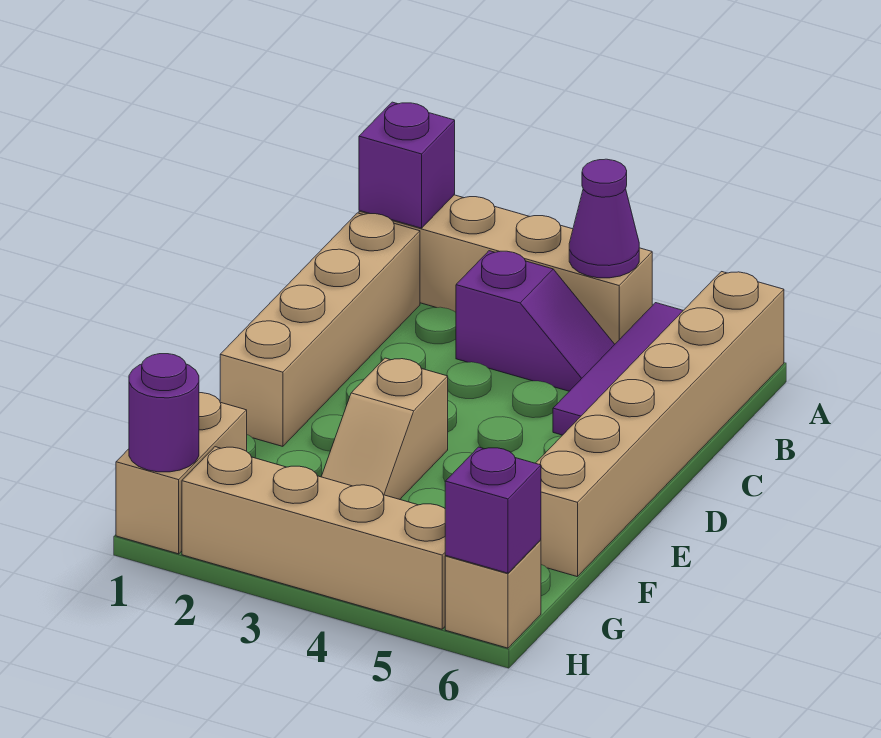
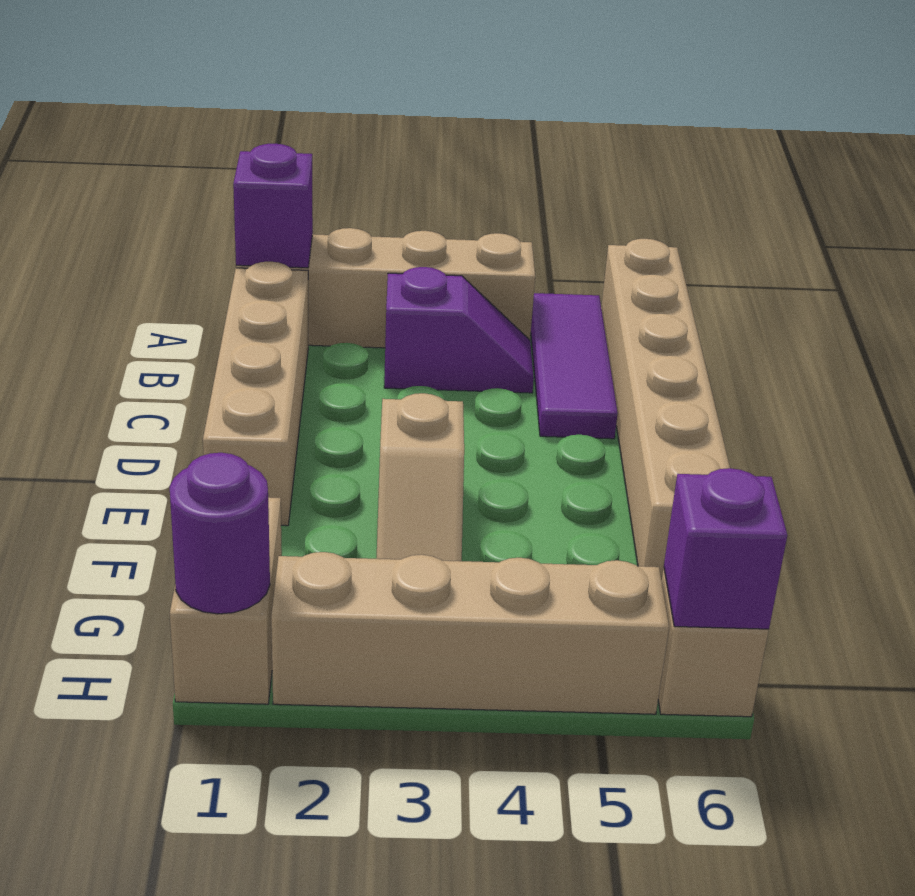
purple cone A4 level 2 -> none

